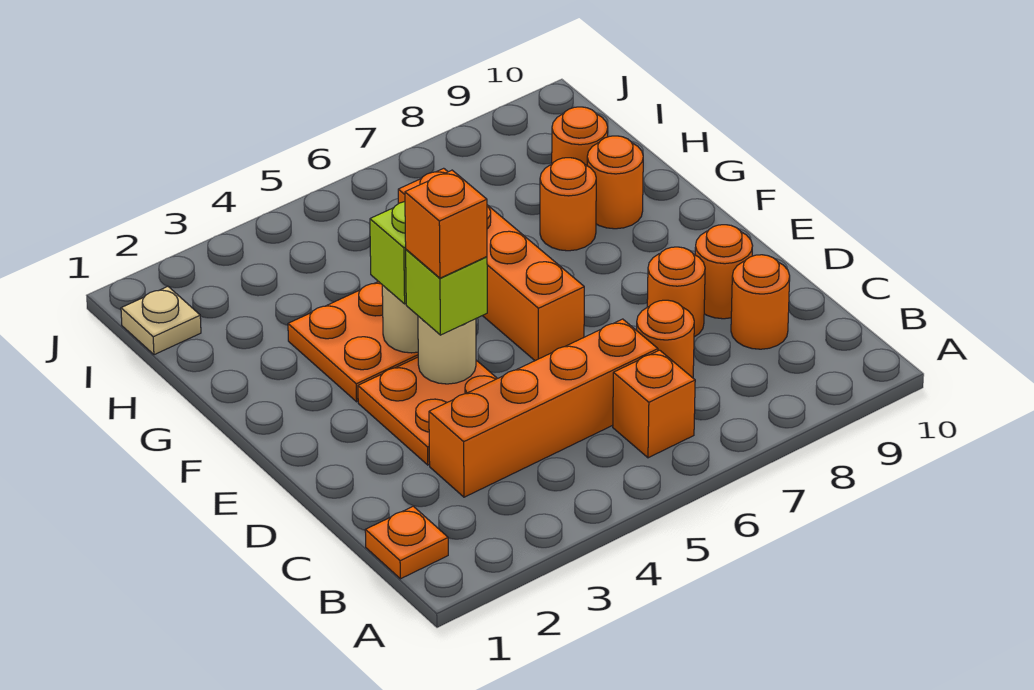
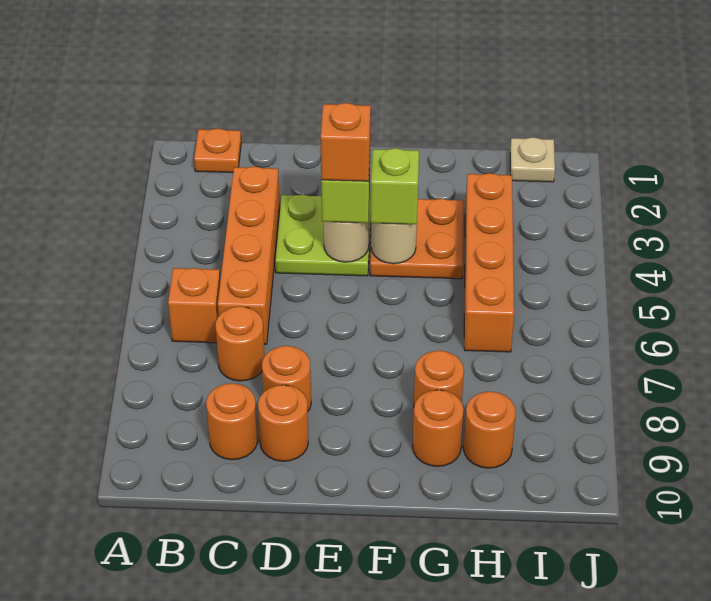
orange plate D3:E4 level 1 -> lime plate D3:E4 level 1
orange brick E6:H6 level 1 -> orange brick H3:H6 level 1

